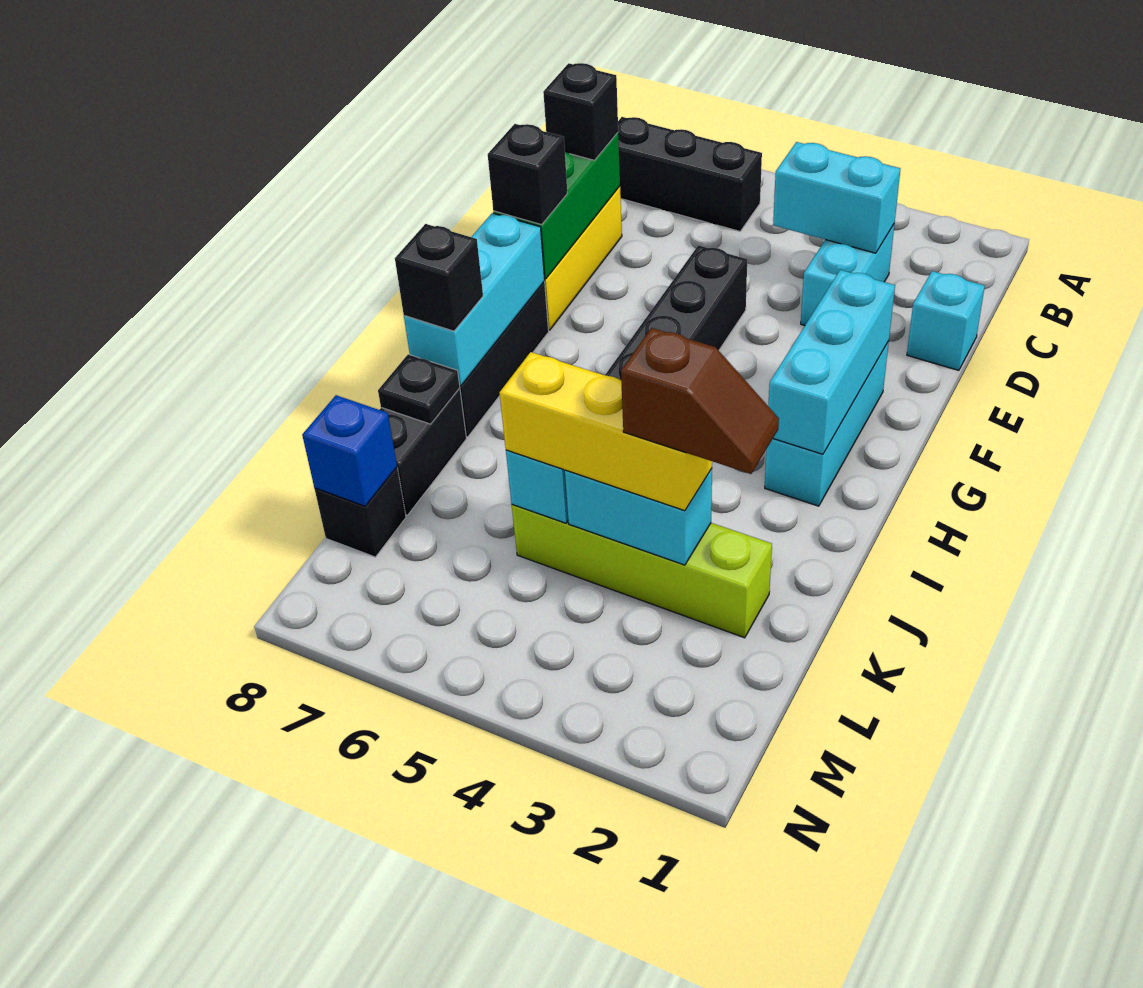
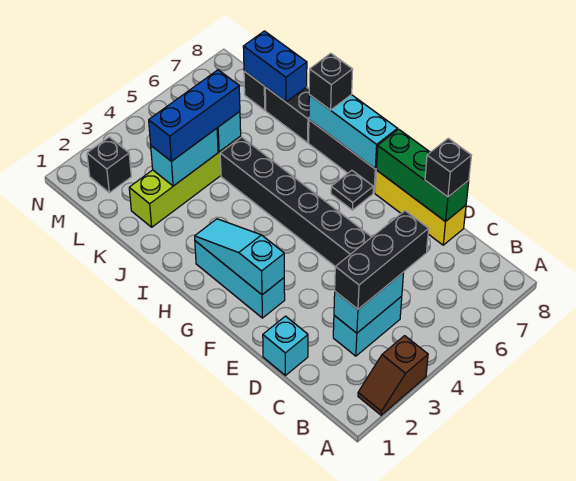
black brick B6:B8 level 1 -> black brick C3:C5 level 3
cyan brick C3:D3 level 1 -> cyan brick C3:C4 level 1
cyan brick F2:H2 level 2 -> cyan slope F2:H2 level 2 top F
black brick F8 level 3 -> black brick M2 level 1
black plate J8 level 2 -> black plate G7 level 1
brown slope K2:K3 level 4 top 3 -> brown slope A2:A3 level 1 top 3
yellow brick K3:K5 level 3 -> blue brick K3:K5 level 3
blue brick L8 level 2 -> blue brick K8:L8 level 2

